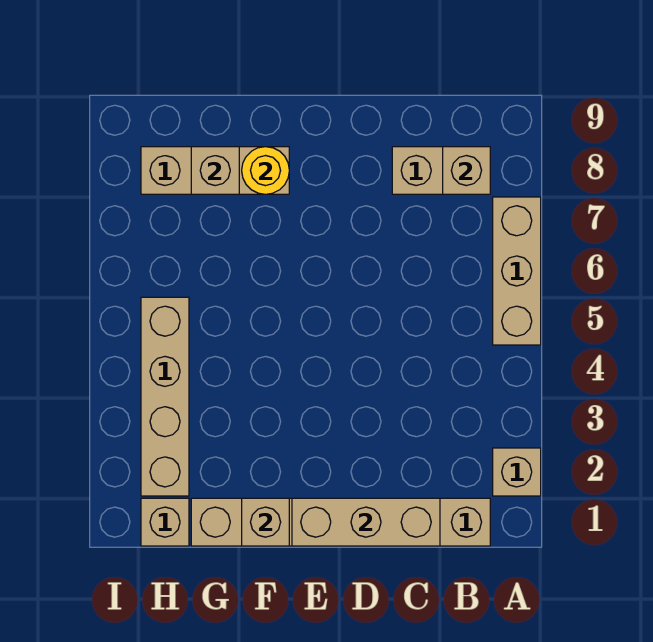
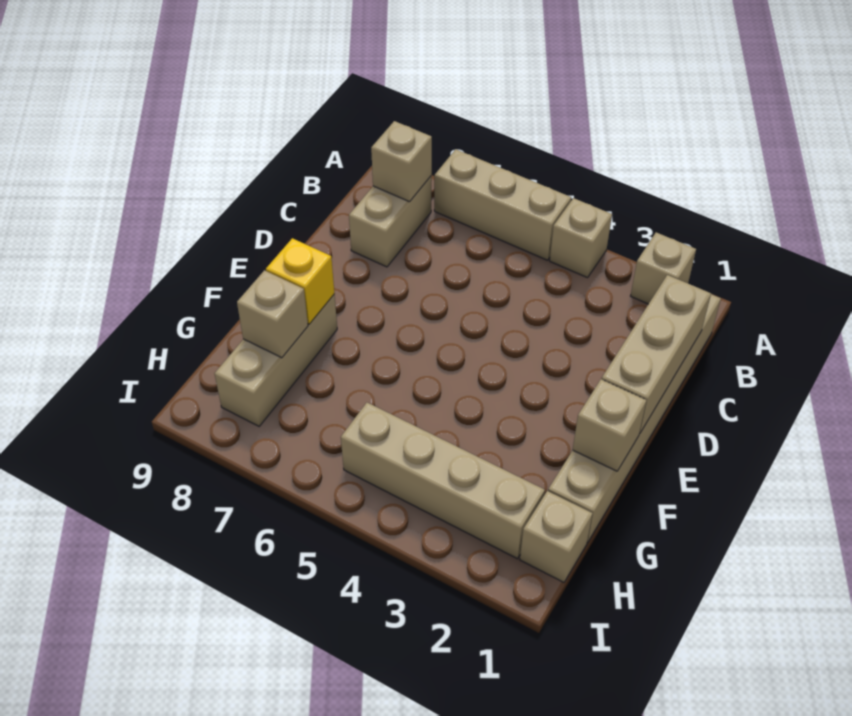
none -> tan brick A4 level 1
yellow round brick F8 level 2 -> yellow brick F8 level 2

